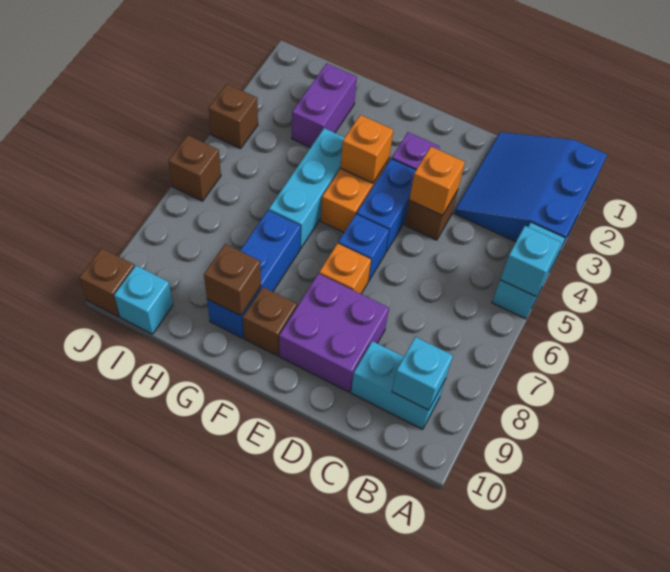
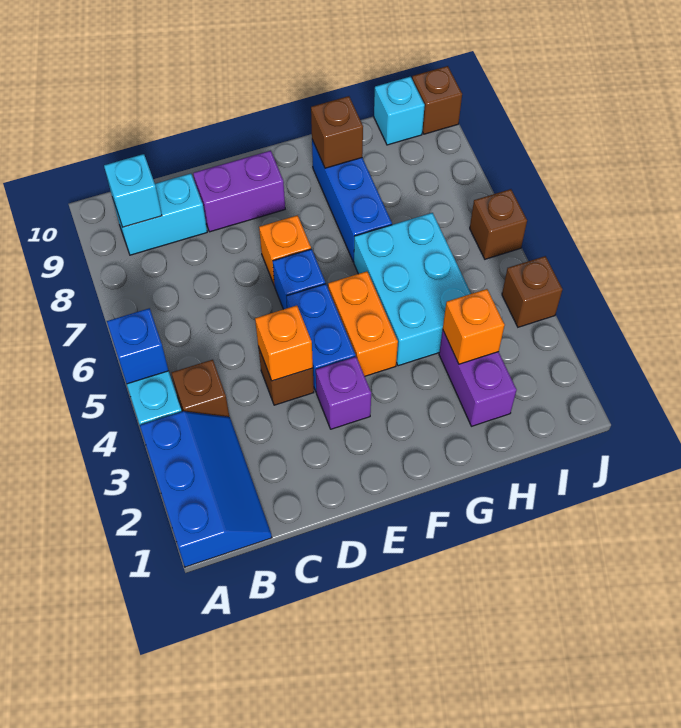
blue slope A1:C3 level 1 top A -> blue slope A1:B3 level 1 top A
cyan brick A5 level 2 -> blue brick A5 level 2
purple brick D8:E9 level 1 -> purple brick D9:E9 level 1
orange brick F4 level 2 -> orange brick H3 level 2
brown brick F9 level 1 -> brown brick B4 level 1
cyan brick G4:G6 level 1 -> cyan brick G4:H6 level 1

